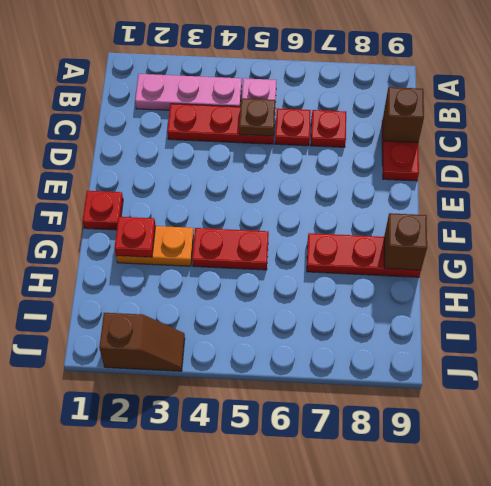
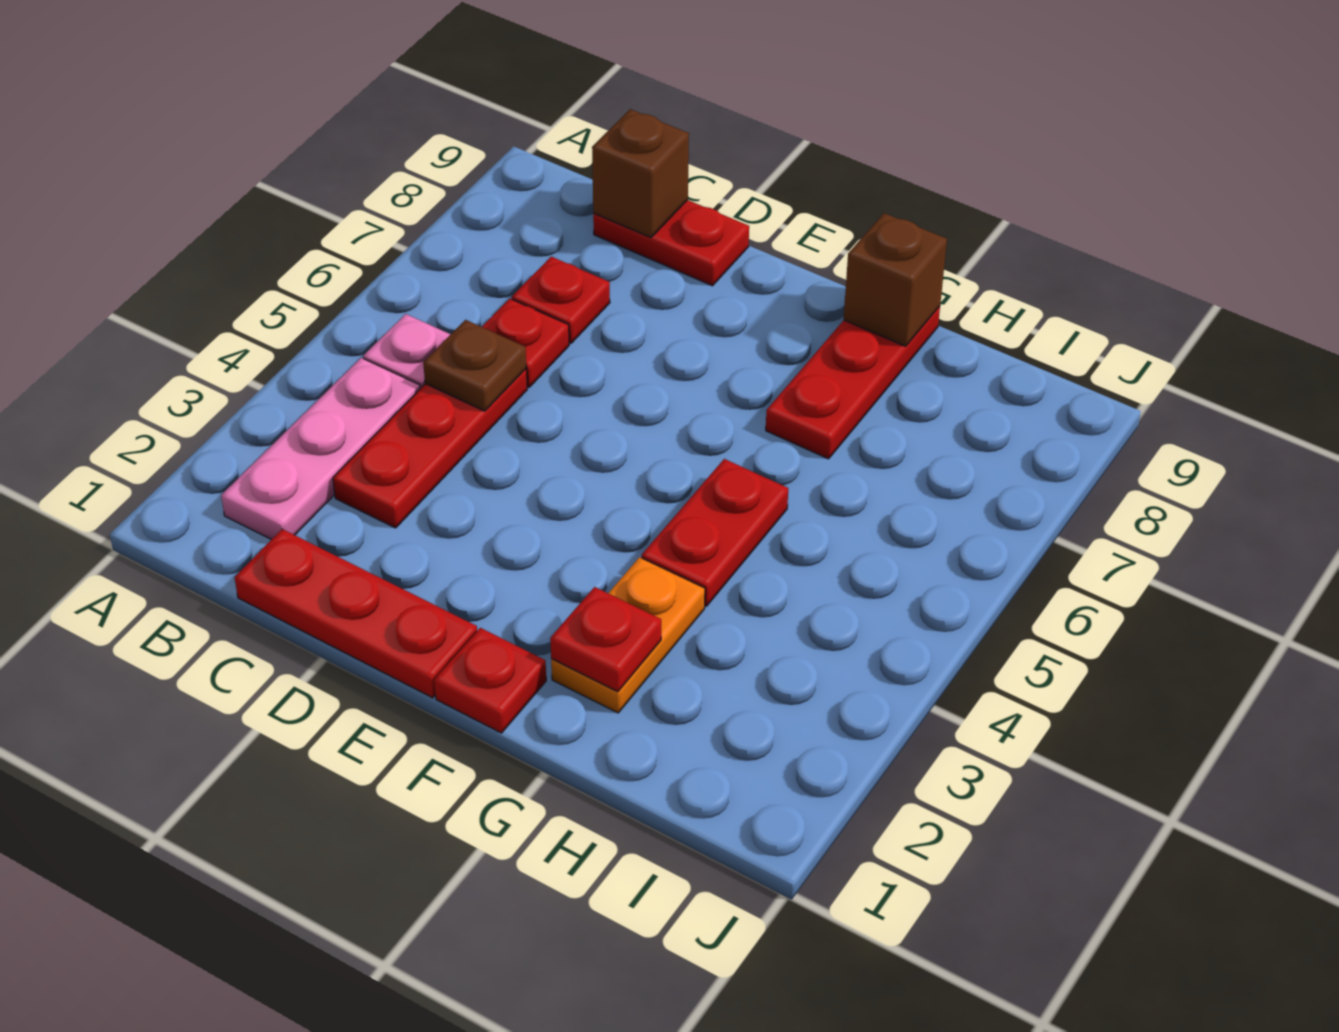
none -> red plate C1:E1 level 1
brown slope J2:J3 level 1 top 2 -> none

